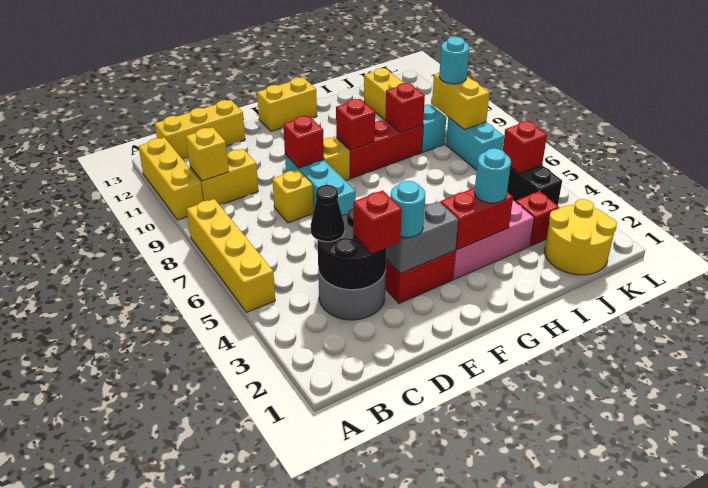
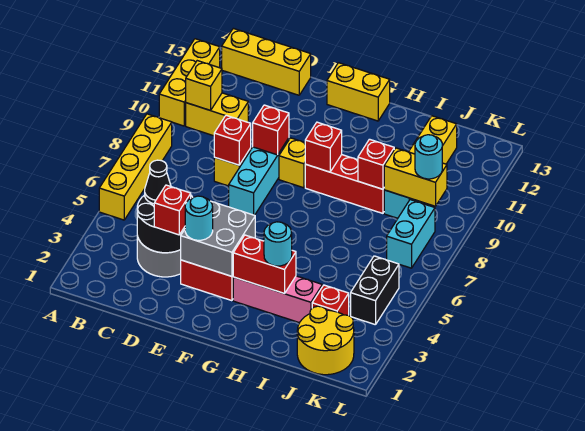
grey brick E3:F3 level 2 -> grey brick E3:F4 level 2
red brick K5 level 2 -> red brick D8 level 2
yellow brick K8:K9 level 2 -> yellow brick J9:K9 level 2

